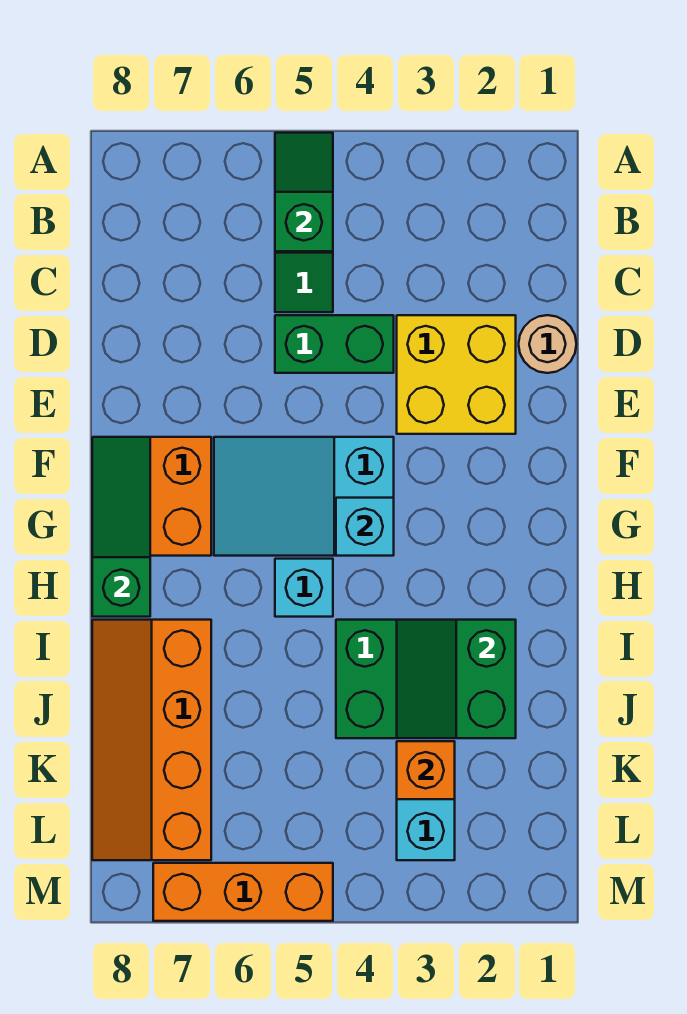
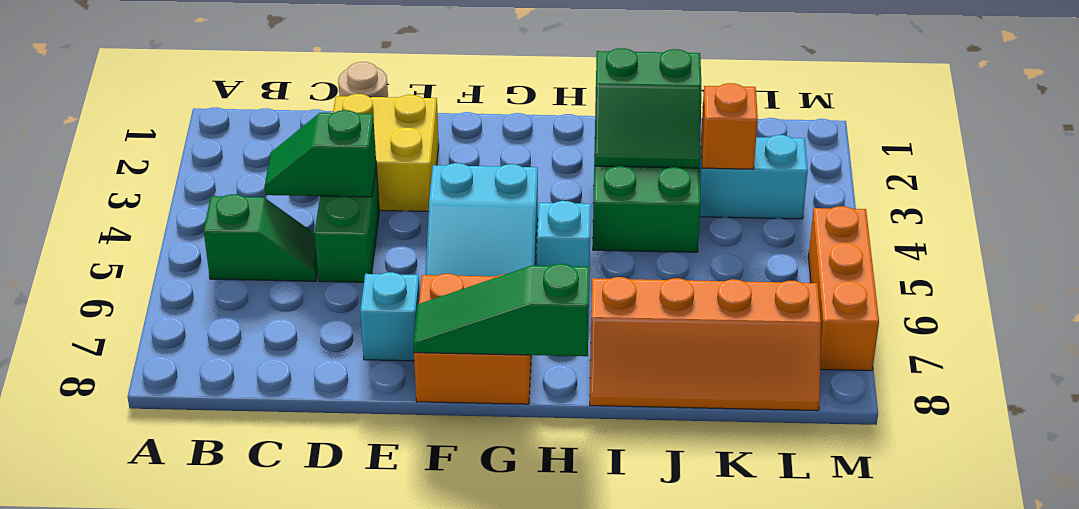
green slope A5:B5 level 2 top B -> green slope C4:D4 level 2 top D
cyan brick G4 level 2 -> cyan brick E7 level 1

